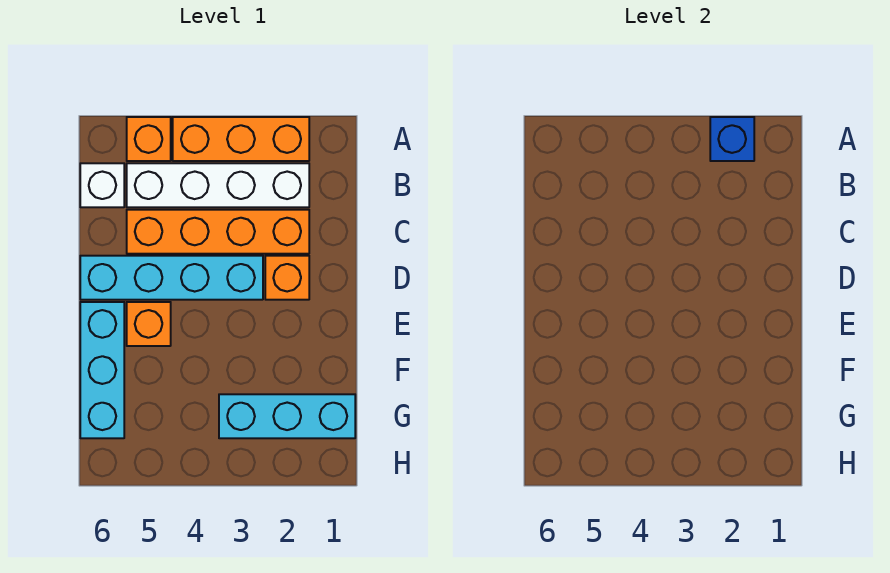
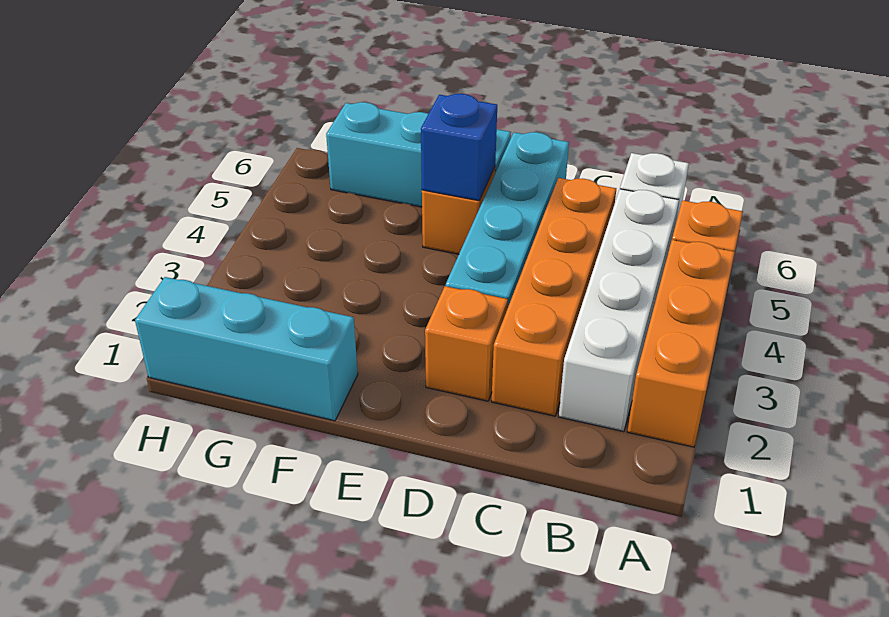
blue brick A2 level 2 -> blue brick E5 level 2
cyan brick G1:G3 level 1 -> cyan brick F1:H1 level 1

